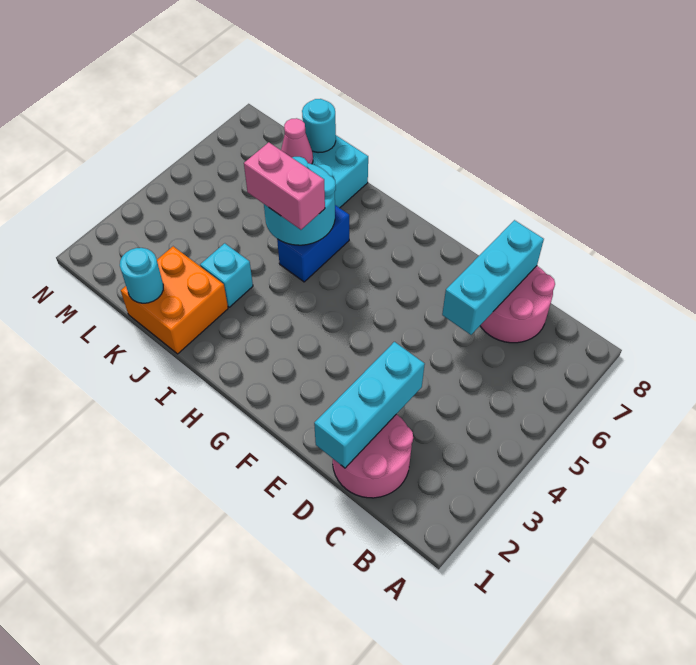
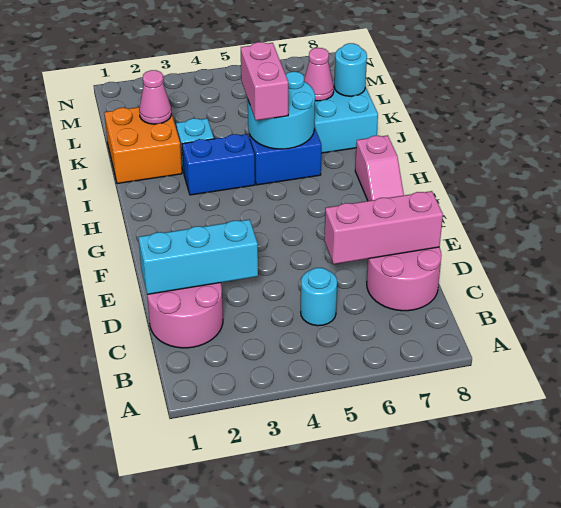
cyan brick D6:D8 level 2 -> pink brick D6:D8 level 2
none -> pink slope G8:H8 level 1 top H
none -> blue brick I3:I4 level 1
cyan round brick K1 level 2 -> cyan round brick C5 level 1
none -> pink cone K2 level 2

